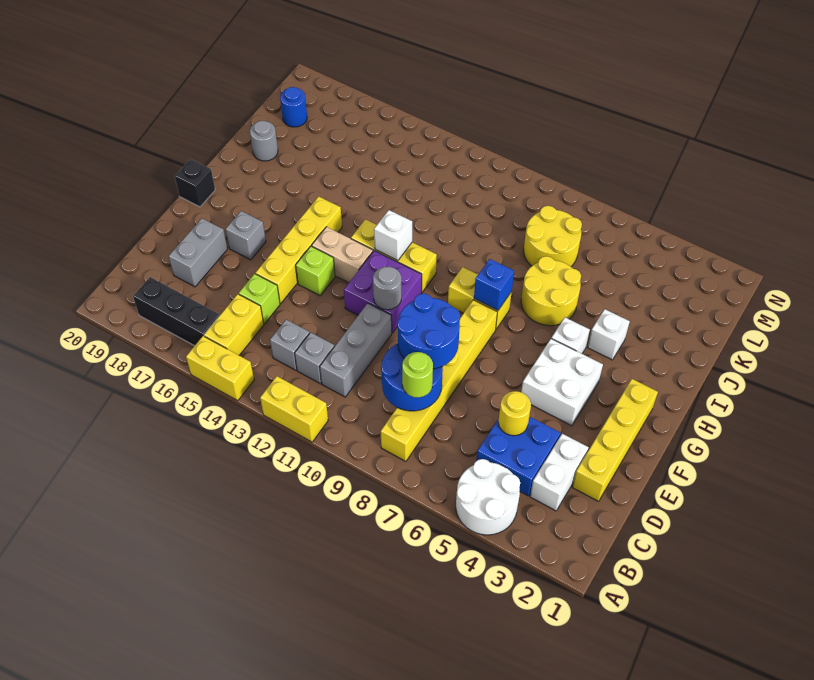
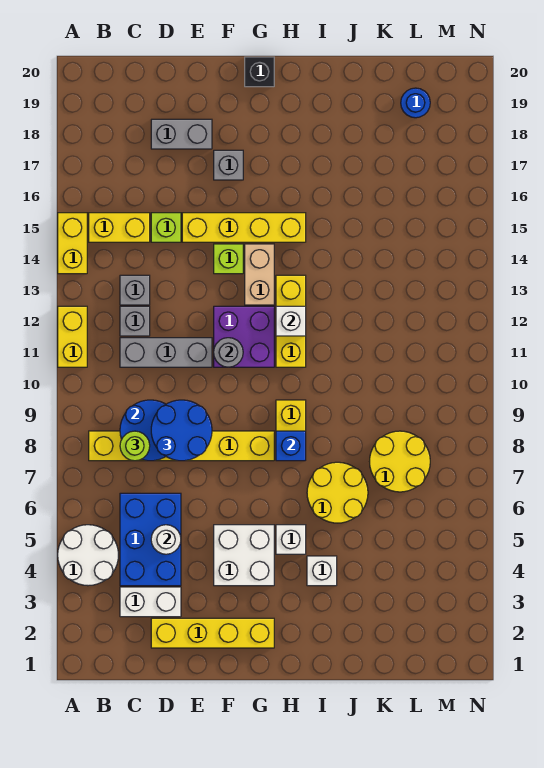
black brick B16:B18 level 1 -> none
blue brick C4:D5 level 1 -> blue brick C4:D6 level 1
yellow round brick D5 level 2 -> white round brick D5 level 2
grey round brick J19 level 1 -> none

